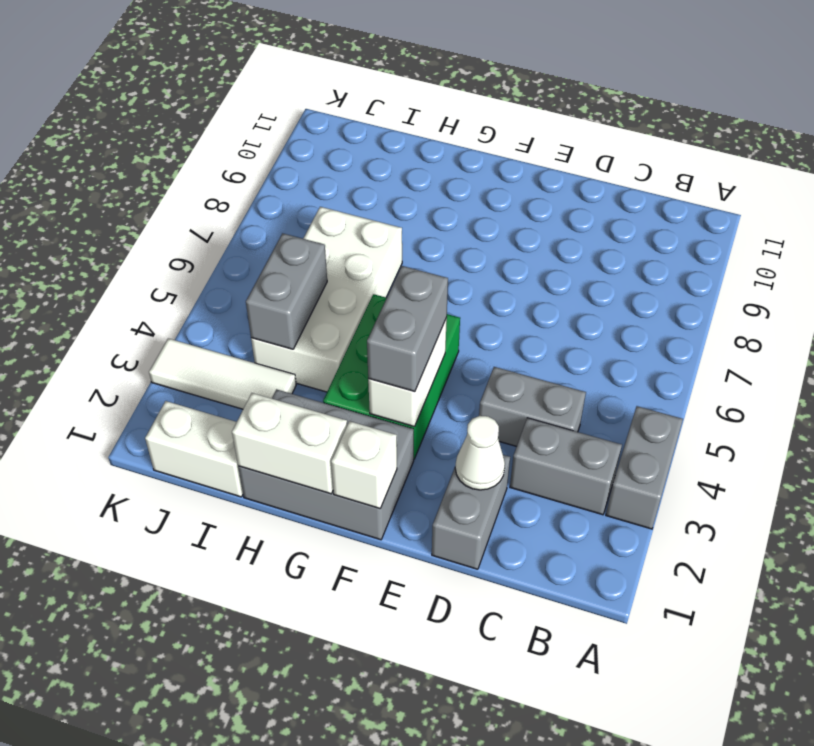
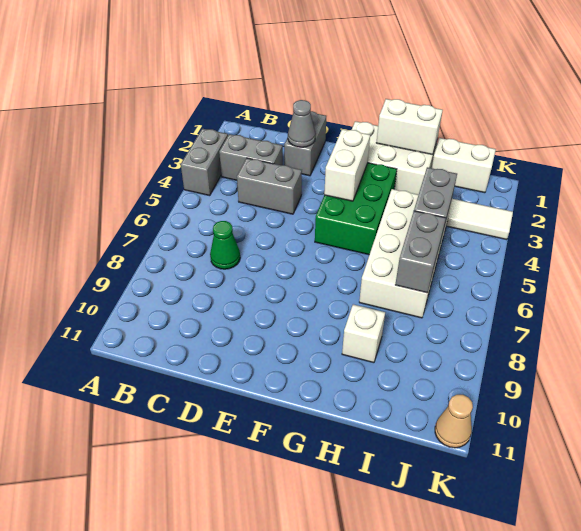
none -> green cone C7 level 1
white cone D2 level 2 -> grey cone D2 level 2
grey brick F1:H2 level 1 -> white brick F1:H2 level 1
white brick F1 level 2 -> white brick H9 level 1
grey brick F3:F4 level 3 -> grey brick I6:I7 level 2
none -> tan cone K11 level 1

